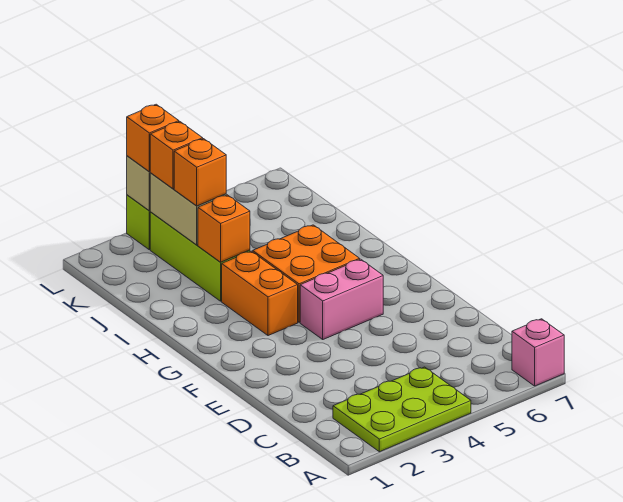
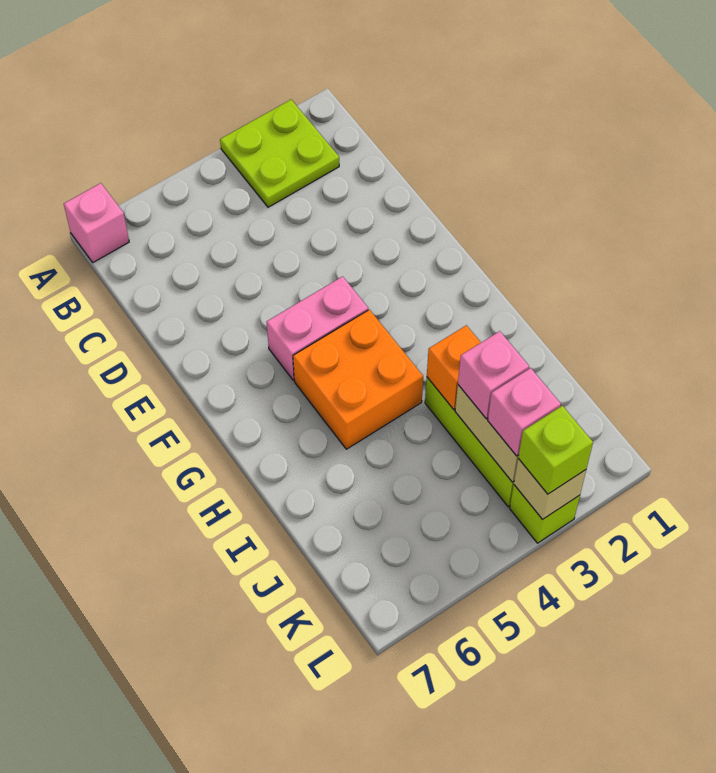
lime plate A2:B4 level 1 -> lime plate A2:B3 level 1
orange brick G3:H3 level 1 -> none
orange brick J3 level 3 -> pink brick J3 level 3
orange brick K3 level 3 -> pink brick K3 level 3
orange brick L3 level 3 -> lime brick L3 level 3

